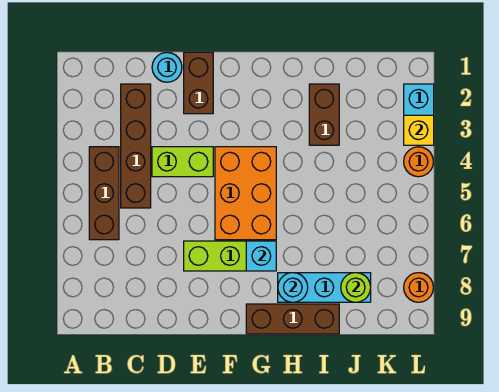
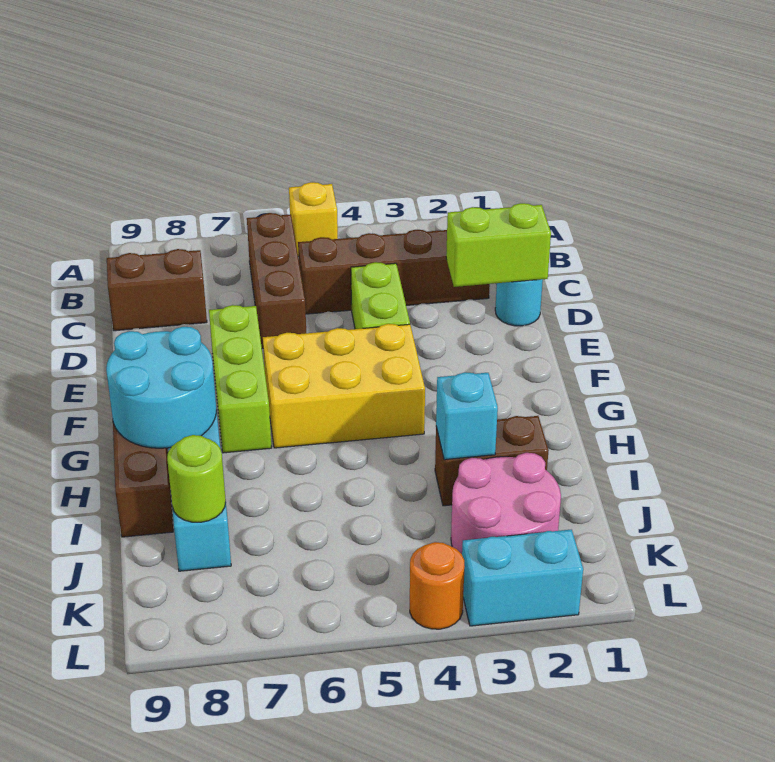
brown brick B4:B6 level 1 -> brown brick B6:D6 level 1
none -> lime brick D1:D2 level 2
brown brick E1:E2 level 1 -> brown brick C8:C9 level 1
orange brick F4:G6 level 1 -> yellow brick F4:G6 level 1
cyan brick G7 level 2 -> cyan brick I3 level 2
cyan round brick H8 level 2 -> cyan round brick G8:H9 level 2
none -> pink round brick J2:K3 level 1
yellow brick L3 level 2 -> yellow brick A5 level 1
orange round brick L8 level 1 -> none

